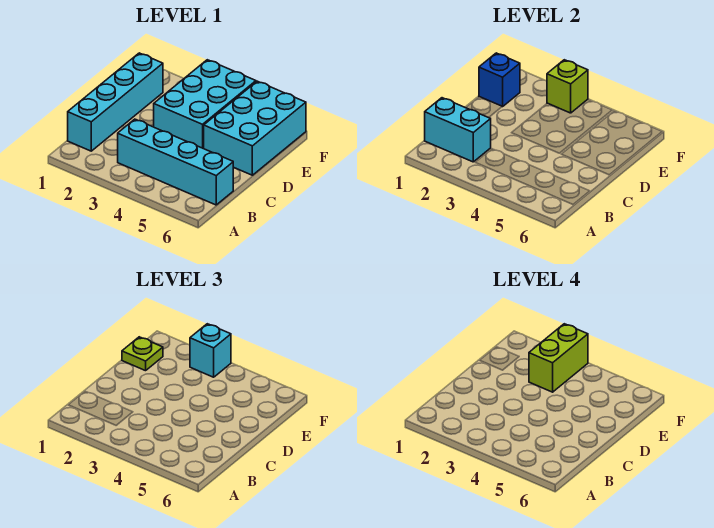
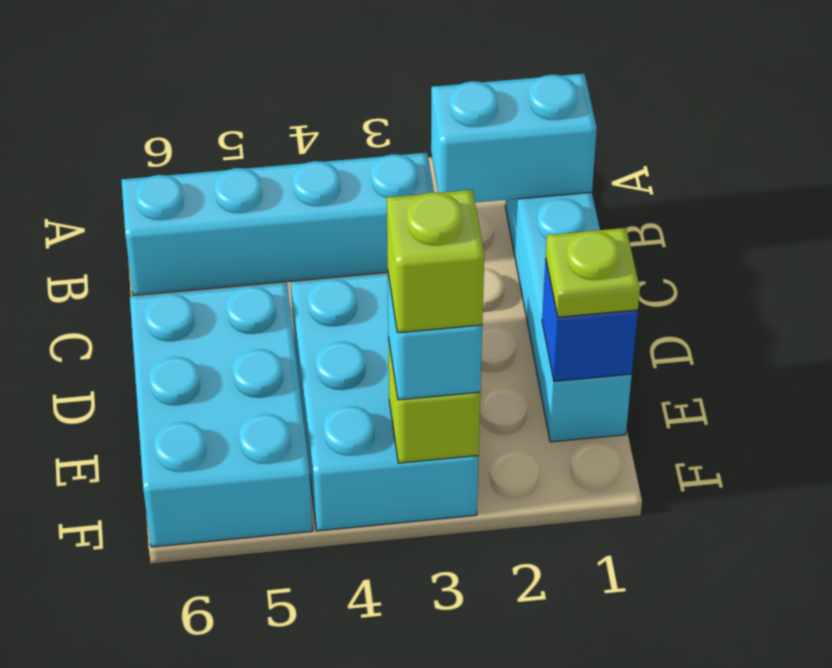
lime brick E3:F3 level 4 -> lime brick F3 level 4

